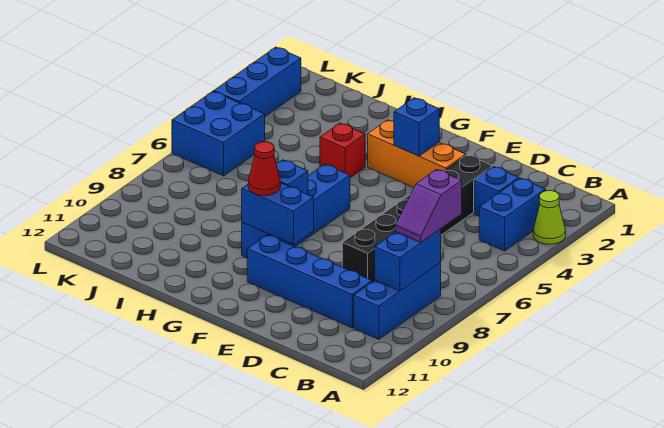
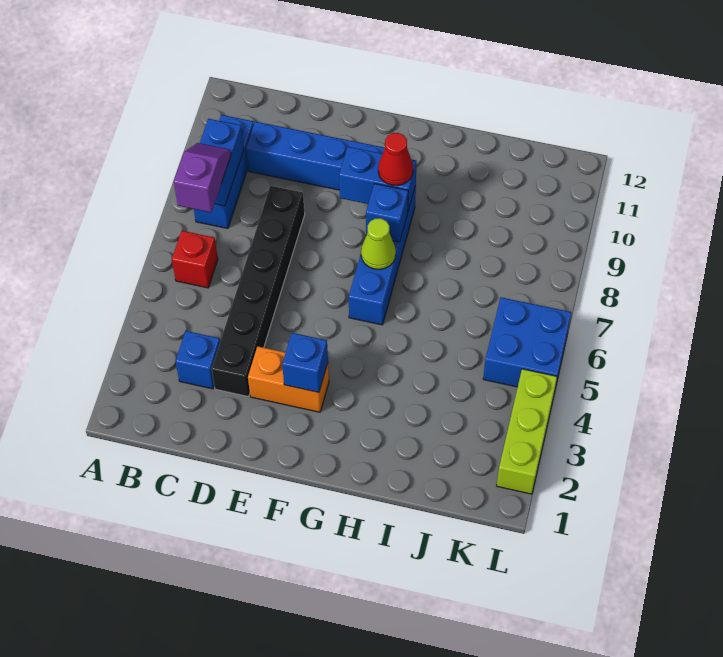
lime cone A3 level 1 -> lime cone G7 level 2
blue brick B3:B4 level 1 -> none
orange brick E3:G3 level 1 -> orange brick E3:F3 level 1
red brick H4 level 1 -> red brick B6 level 1
blue brick L2:L4 level 1 -> lime brick L2:L4 level 1

